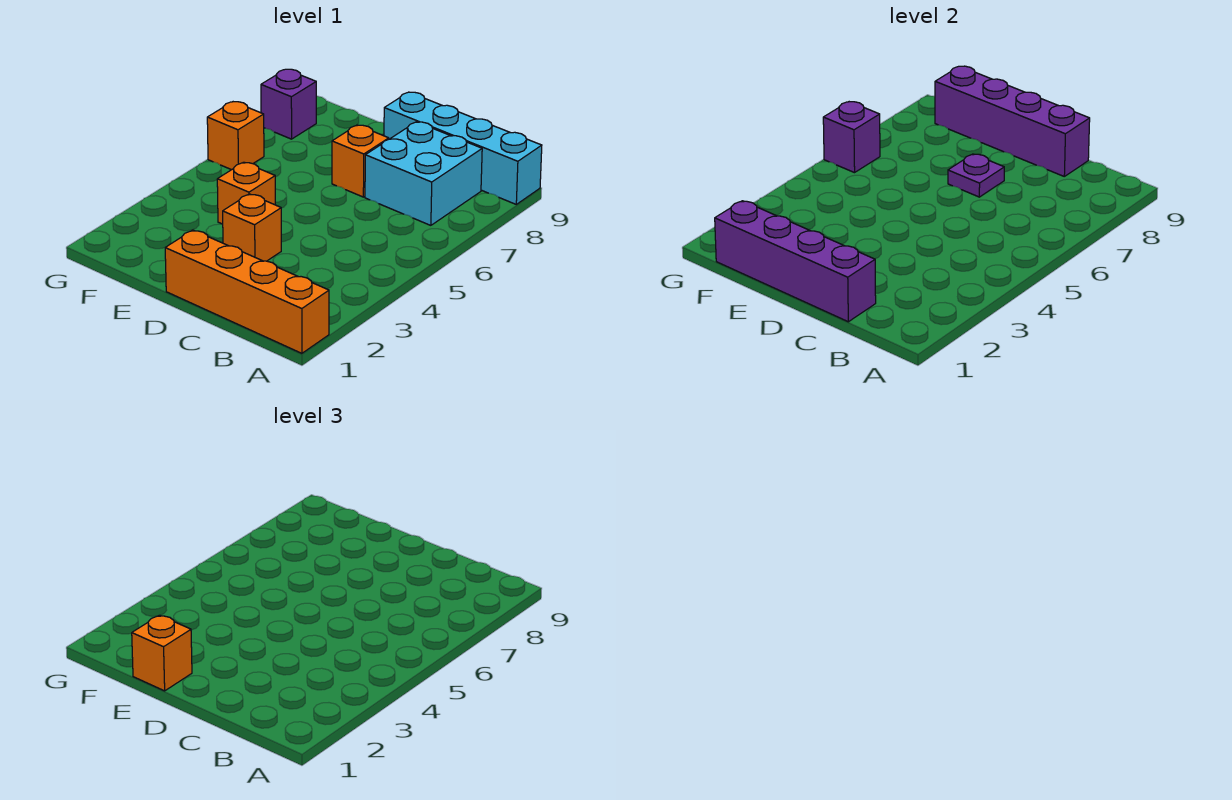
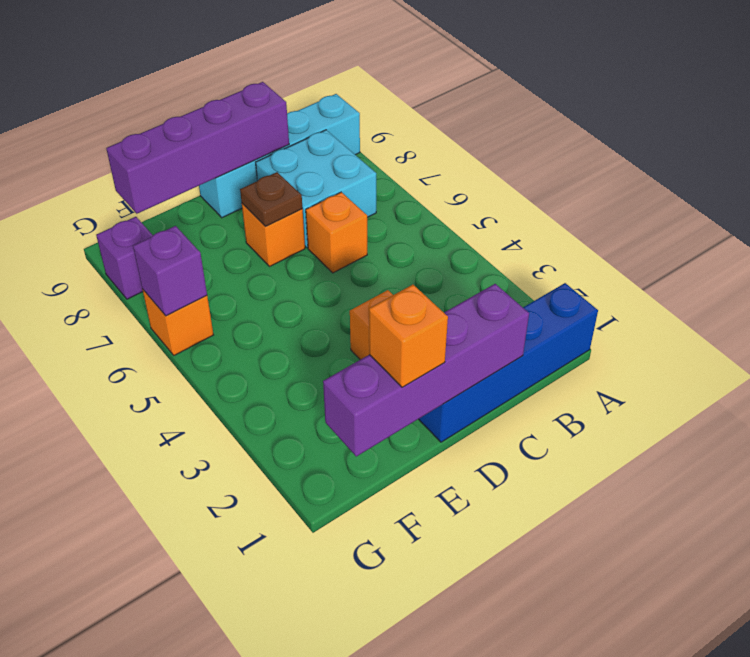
orange brick A1:D1 level 1 -> blue brick A1:D1 level 1
purple plate D7 level 2 -> brown plate D7 level 2
orange brick E4 level 1 -> orange brick C6 level 1

